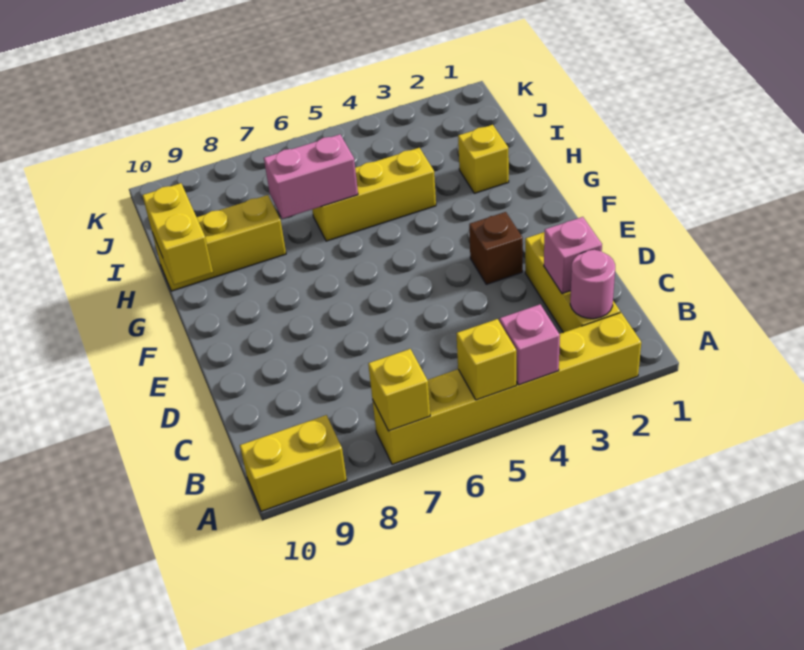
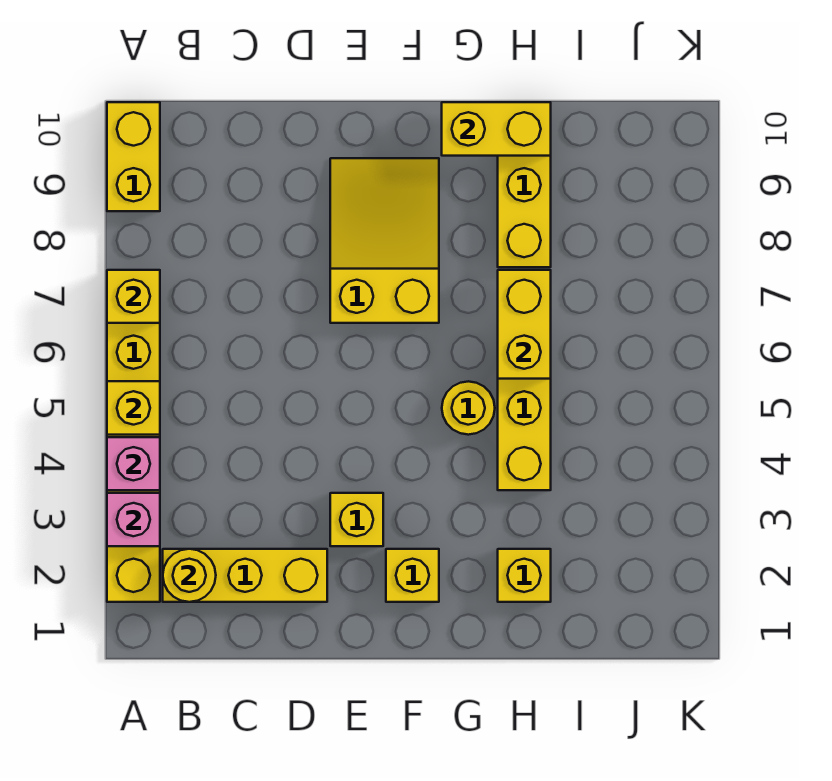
pink round brick B2 level 2 -> yellow round brick B2 level 2
pink brick C2 level 2 -> pink brick A3 level 2
brown brick E3 level 1 -> yellow brick E3 level 1
none -> yellow slope E7:F9 level 1 top 7
none -> yellow brick F2 level 1
none -> yellow round brick G5 level 1
pink brick H6:H7 level 2 -> yellow brick H6:H7 level 2

